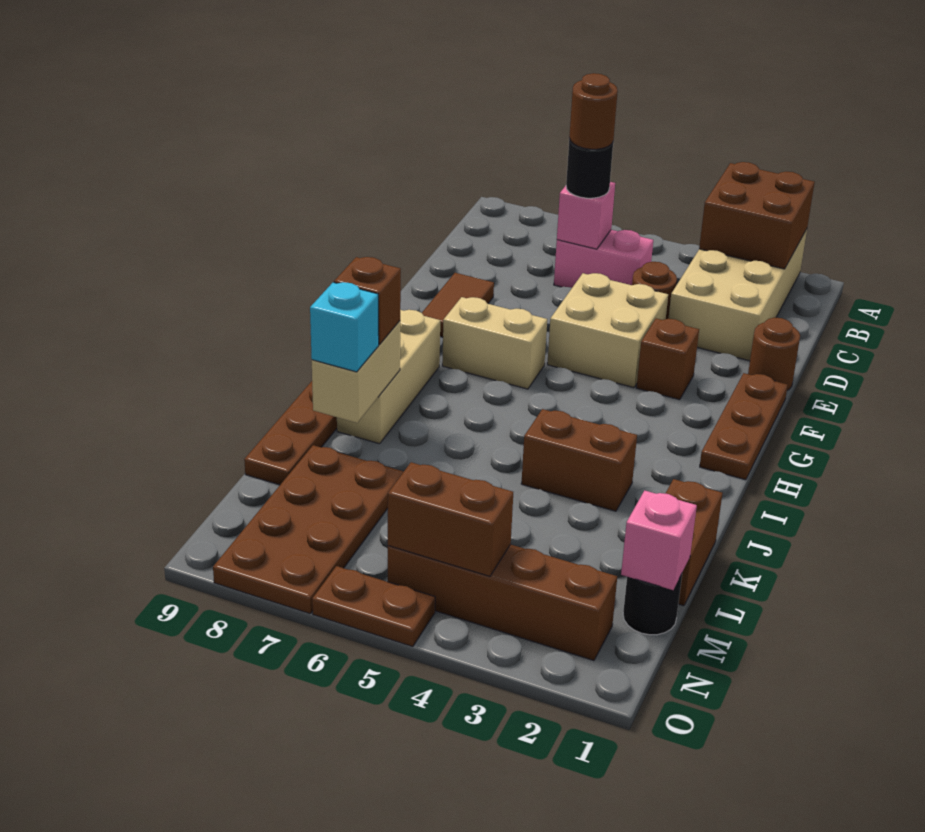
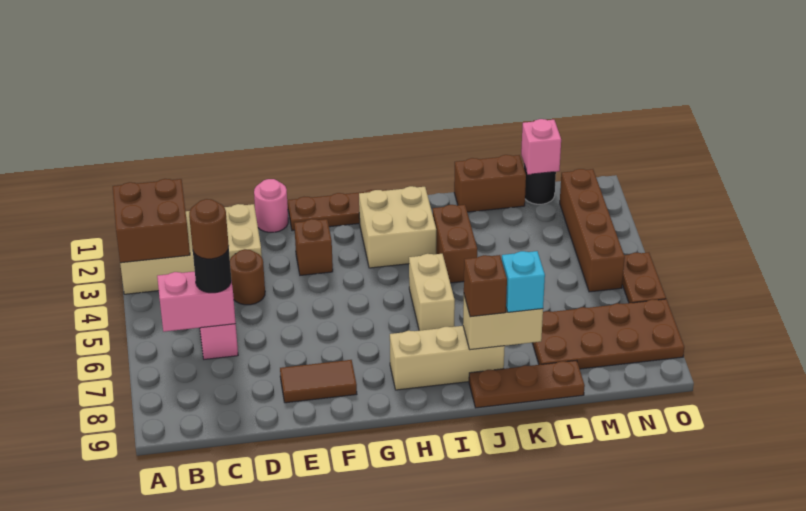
pink brick C6 level 2 -> pink brick B6:C6 level 2
brown round brick E1 level 1 -> pink round brick E1 level 1
tan brick E4:F5 level 1 -> tan brick H2:I3 level 1
tan brick G6:G7 level 1 -> tan brick I5:I6 level 1
brown brick N4:N5 level 2 -> none

